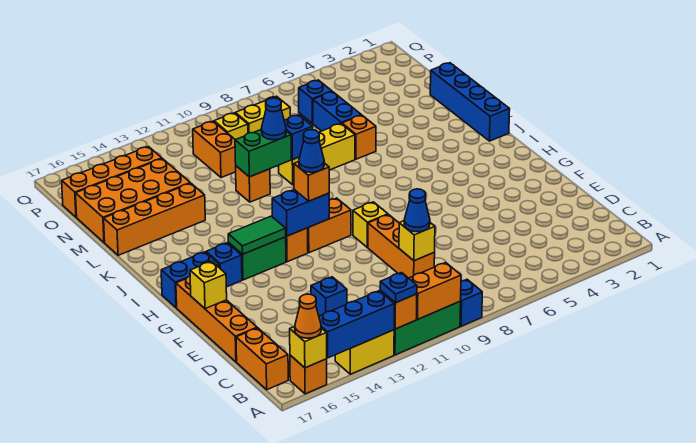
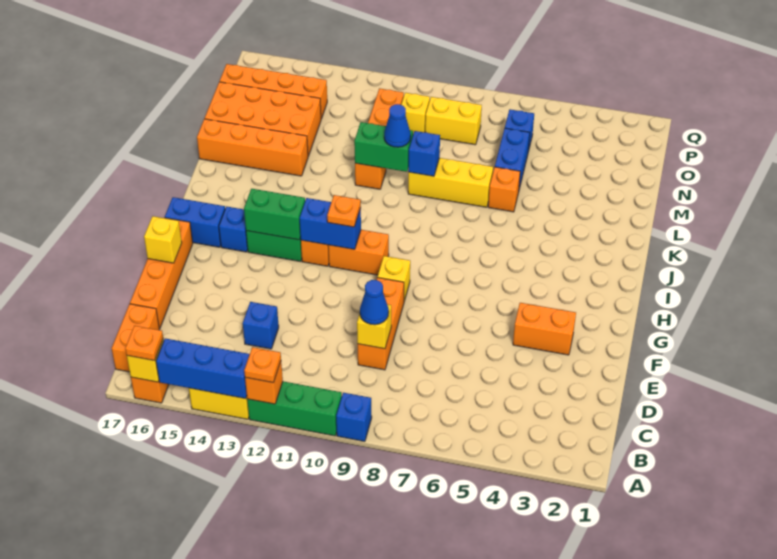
orange brick A10:A11 level 2 -> orange brick F3:F4 level 1
blue plate A12 level 3 -> orange plate A12 level 3
orange cone A16 level 3 -> orange plate A16 level 3
orange brick H11 level 3 -> orange plate H11 level 3
blue cone H11 level 4 -> none
green tile H13:H14 level 2 -> green brick H13:H14 level 2
blue brick J1:M1 level 1 -> none

